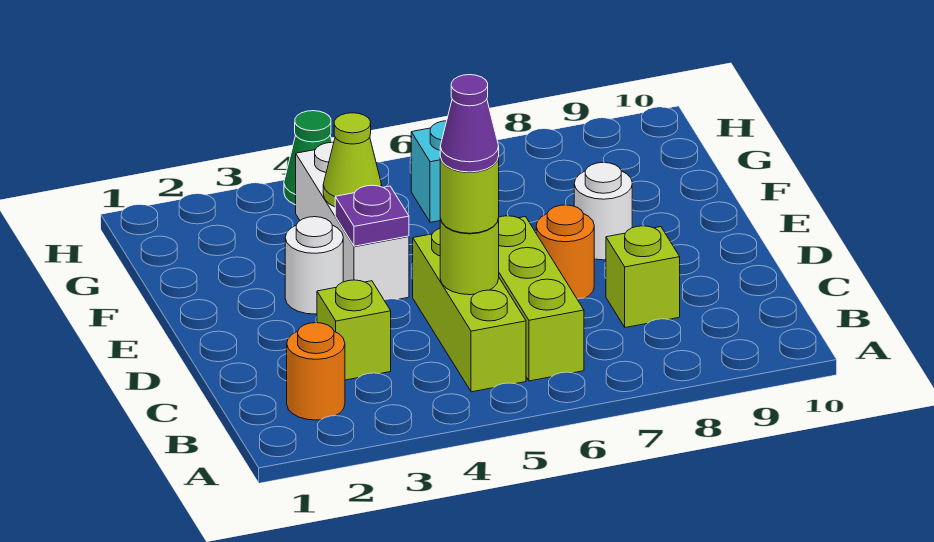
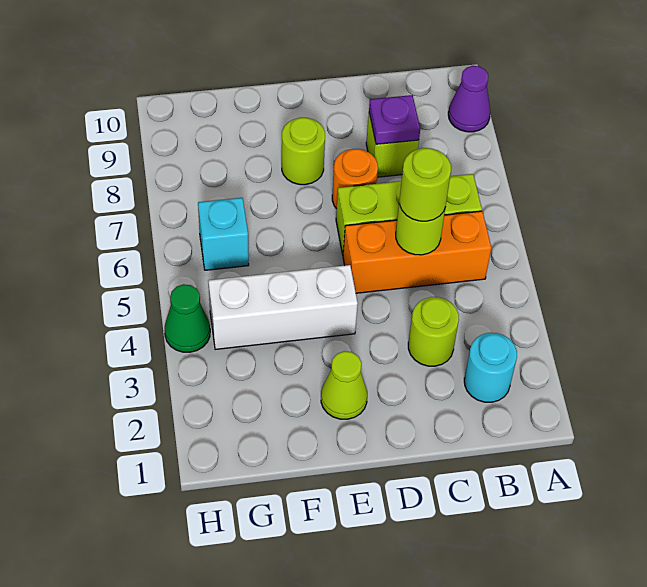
orange round brick B2 level 1 -> cyan round brick B2 level 1
lime brick B5:D5 level 1 -> orange brick B5:D5 level 1
lime brick C3 level 1 -> lime round brick C3 level 1
purple cone C5 level 4 -> purple cone A9 level 1
white round brick E3 level 1 -> none
purple plate E4 level 2 -> purple plate C8 level 2
white round brick E8 level 1 -> lime round brick E8 level 1
lime cone F4 level 2 -> lime cone E2 level 1

